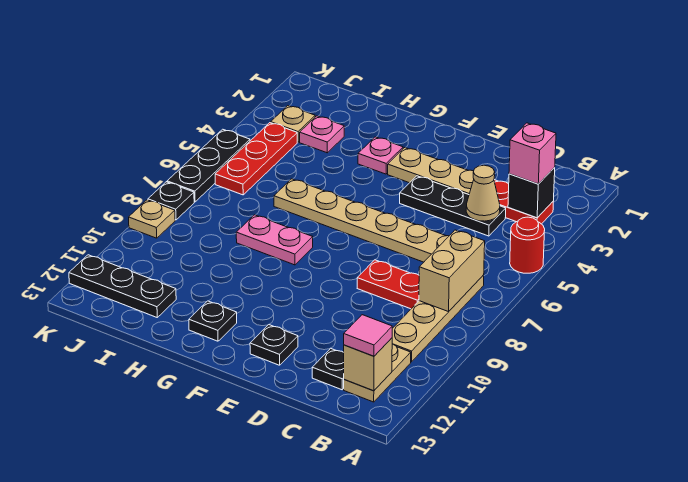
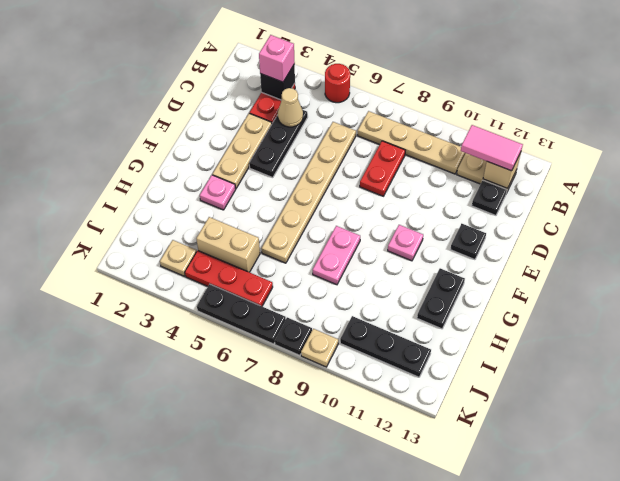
tan brick B7:B8 level 2 -> tan brick I4:I5 level 1
pink tile B12 level 3 -> pink tile B11:B12 level 3
black plate G12 level 1 -> black plate G12:H12 level 1
pink plate I3 level 1 -> pink plate F10 level 1
black plate I12:K12 level 1 -> black plate J10:J12 level 1

